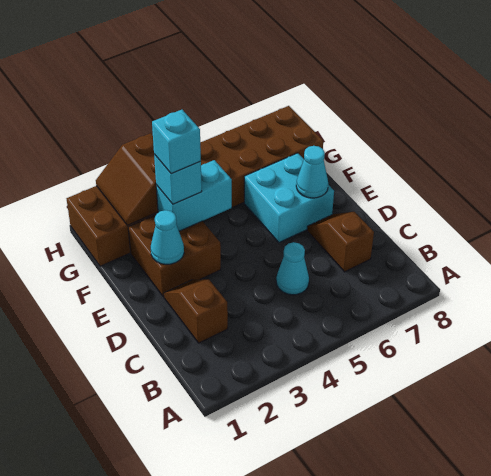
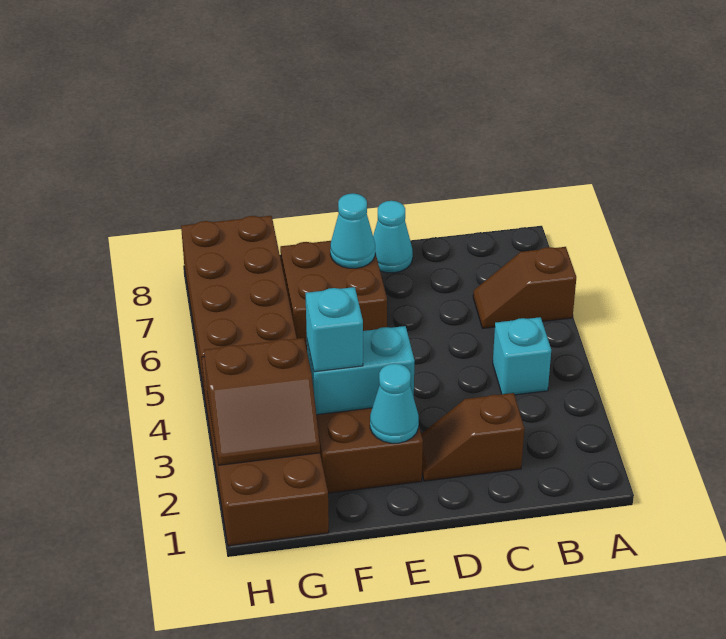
cyan cone C5 level 1 -> cyan cone D8 level 1
brown slope C7:D7 level 1 top C -> brown slope A6:B6 level 1 top A
cyan brick E6:F7 level 1 -> brown brick E6:F7 level 1
cyan brick F3:F4 level 2 -> cyan brick E3:F3 level 2
cyan brick F3 level 4 -> cyan brick B4 level 1

